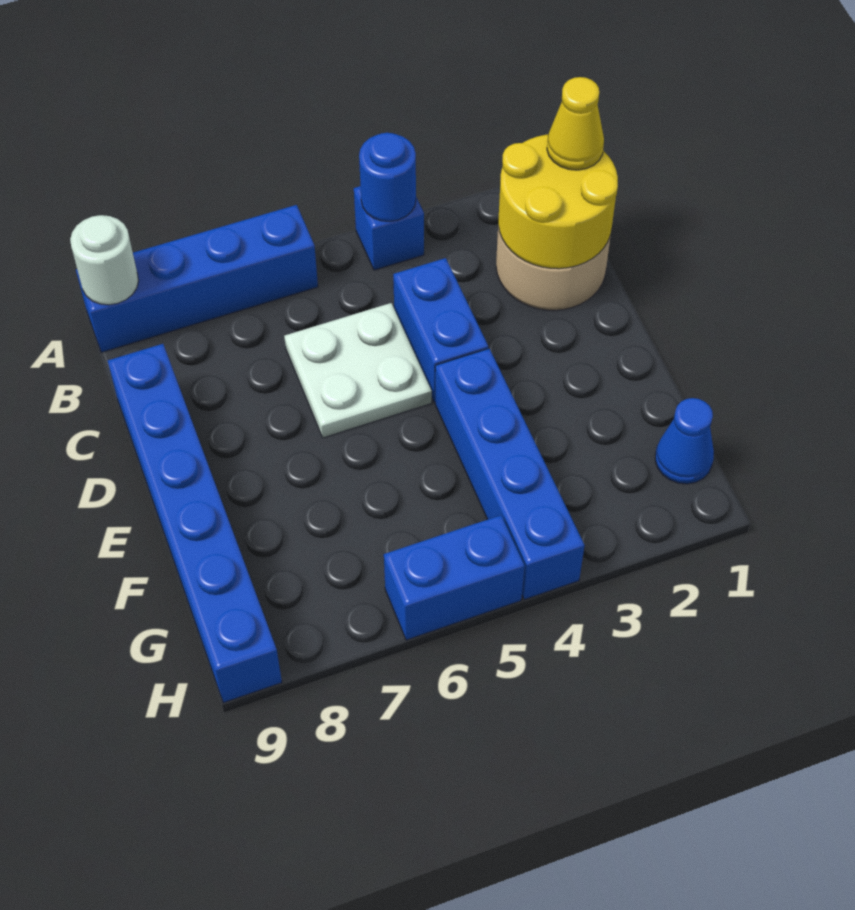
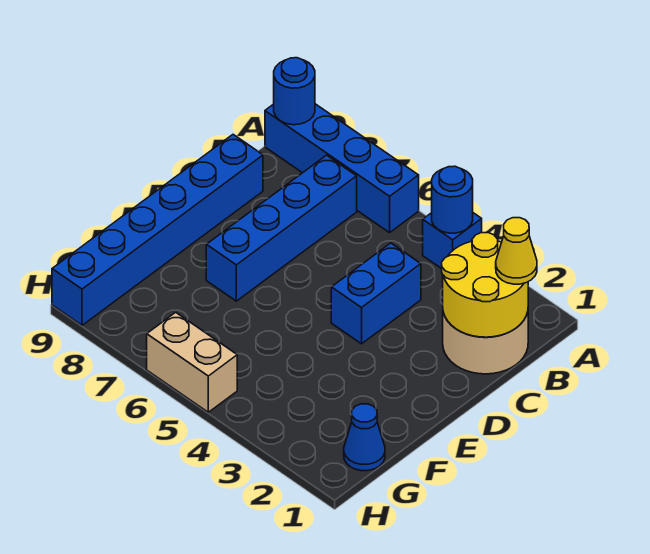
white round brick A9 level 2 -> blue round brick A9 level 2
white plate C5:D6 level 1 -> none
blue brick E4:H4 level 1 -> blue brick B7:E7 level 1
blue brick H5:H6 level 1 -> tan brick H5:H6 level 1

